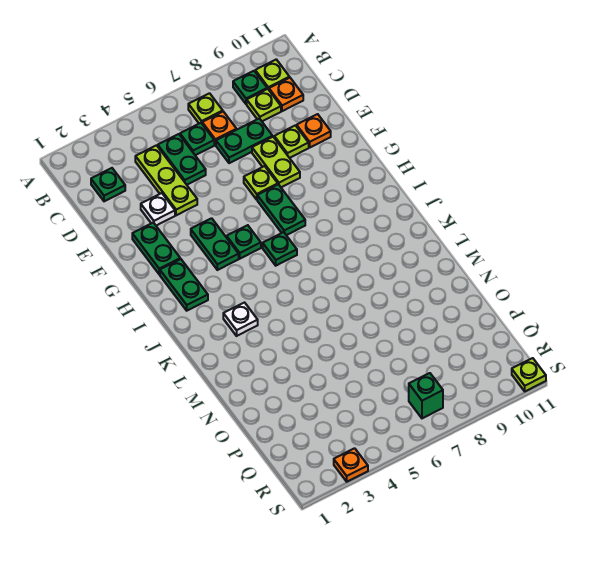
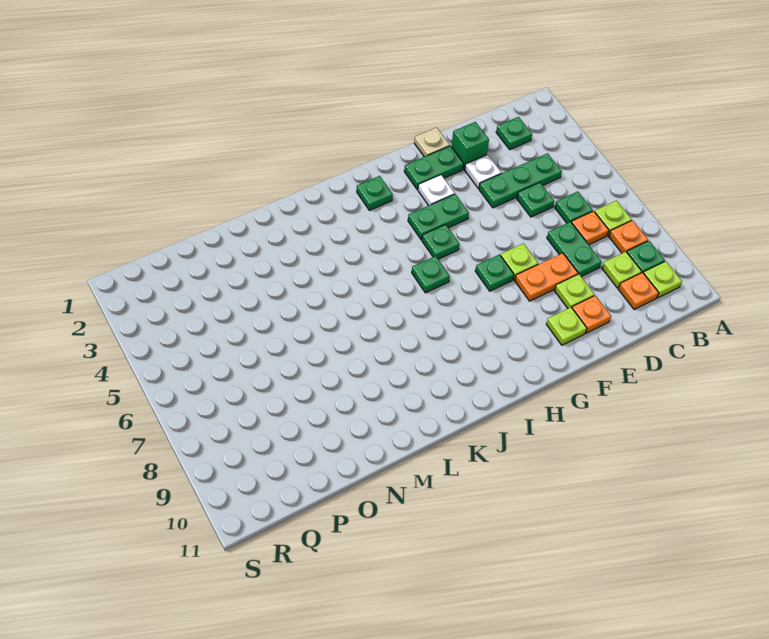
lime plate C4:E4 level 1 -> green plate C4:E4 level 1
green plate C5:D5 level 1 -> green plate D5 level 1
lime plate E8:F8 level 1 -> orange plate E8:F8 level 1
none -> tan plate F1 level 1
green plate G7:H7 level 1 -> green plate G7 level 1
green plate H2:I2 level 1 -> green plate I2 level 1
white plate K3 level 1 -> white plate G3 level 1
green brick R7 level 1 -> green brick E2 level 1
orange plate S3 level 1 -> orange plate B8 level 1
lime plate S11 level 1 -> lime plate F10 level 1

